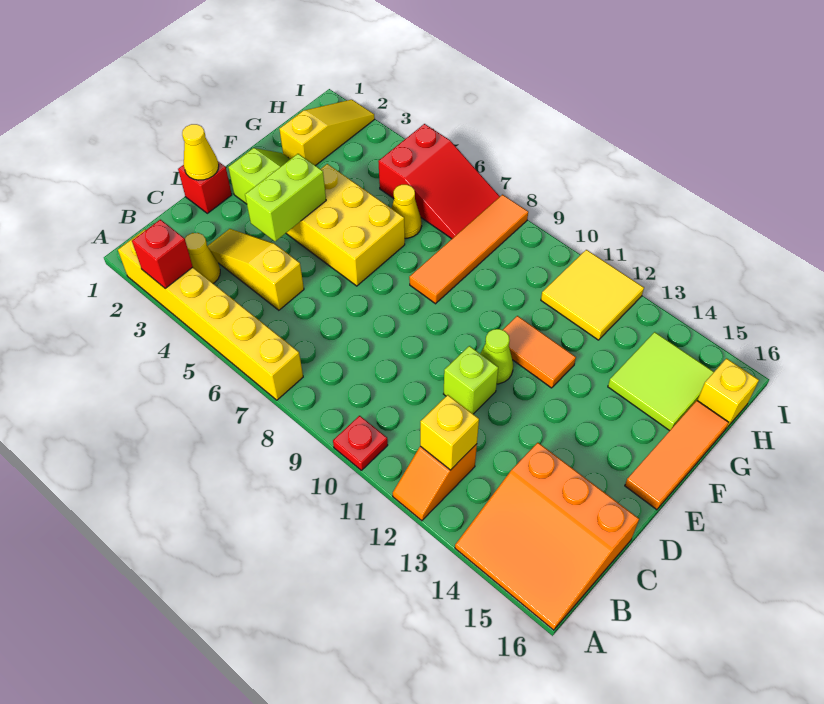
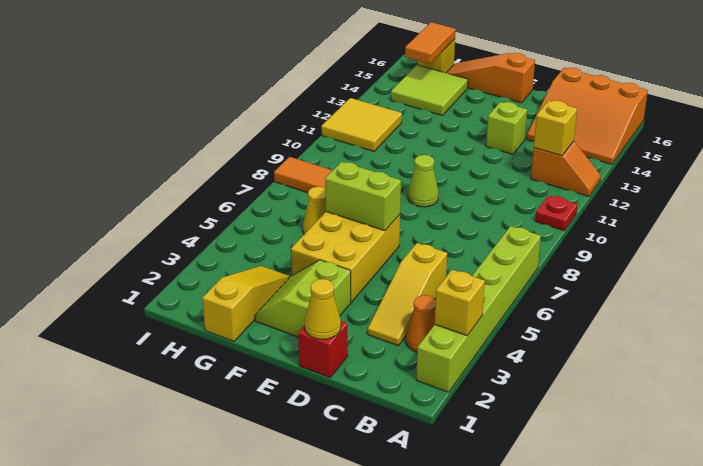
yellow brick A2:A7 level 1 -> lime brick A2:A7 level 1
red brick A3 level 2 -> yellow brick A3 level 2
orange slope A14:C16 level 1 top C -> orange slope A14:C16 level 1 top 16
yellow cone B3 level 1 -> orange cone B3 level 1
lime brick D4:E4 level 2 -> lime brick E6:F6 level 2
lime brick D11 level 1 -> lime brick D13 level 1
lime cone E11 level 1 -> lime cone E9 level 1
orange tile E16:G16 level 1 -> orange slope E16:G16 level 1 top E
orange tile F11:F12 level 1 -> orange tile H15:H16 level 2
yellow slope G2:I2 level 1 top G -> yellow slope G1:G3 level 1 top 1
red slope H5:I7 level 1 top 5 -> none

